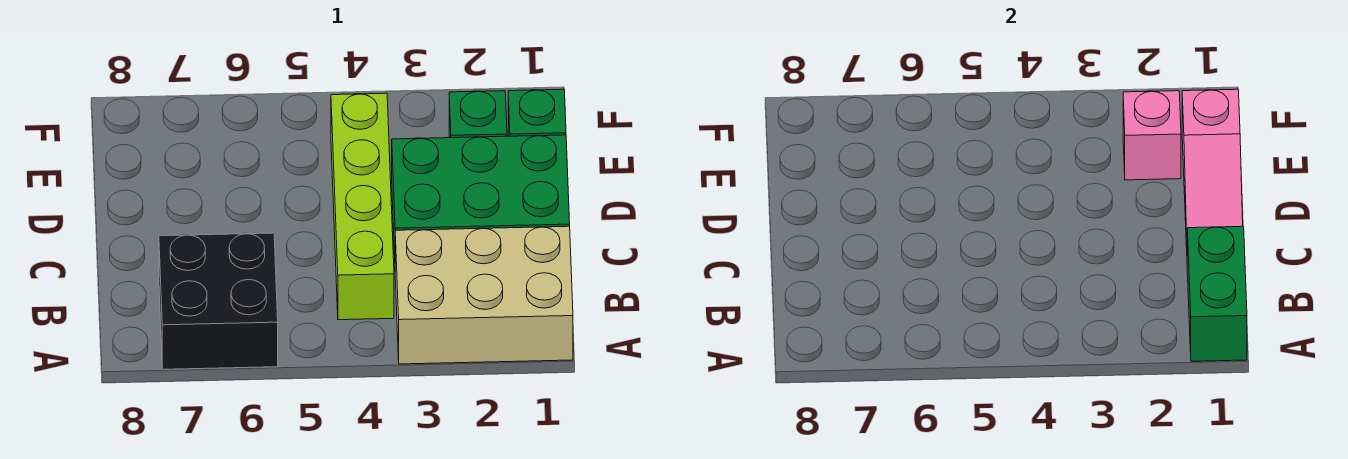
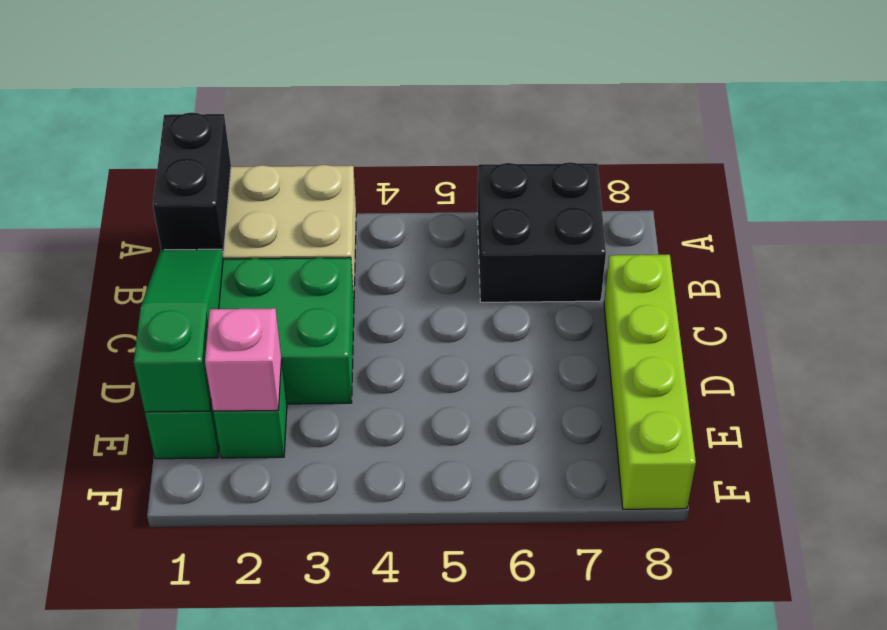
green brick A1:B1 level 2 -> black brick A1:B1 level 2
lime brick B4:E4 level 1 -> lime brick C8:F8 level 1
pink slope C1:E1 level 2 top E -> green slope C1:E1 level 2 top E

